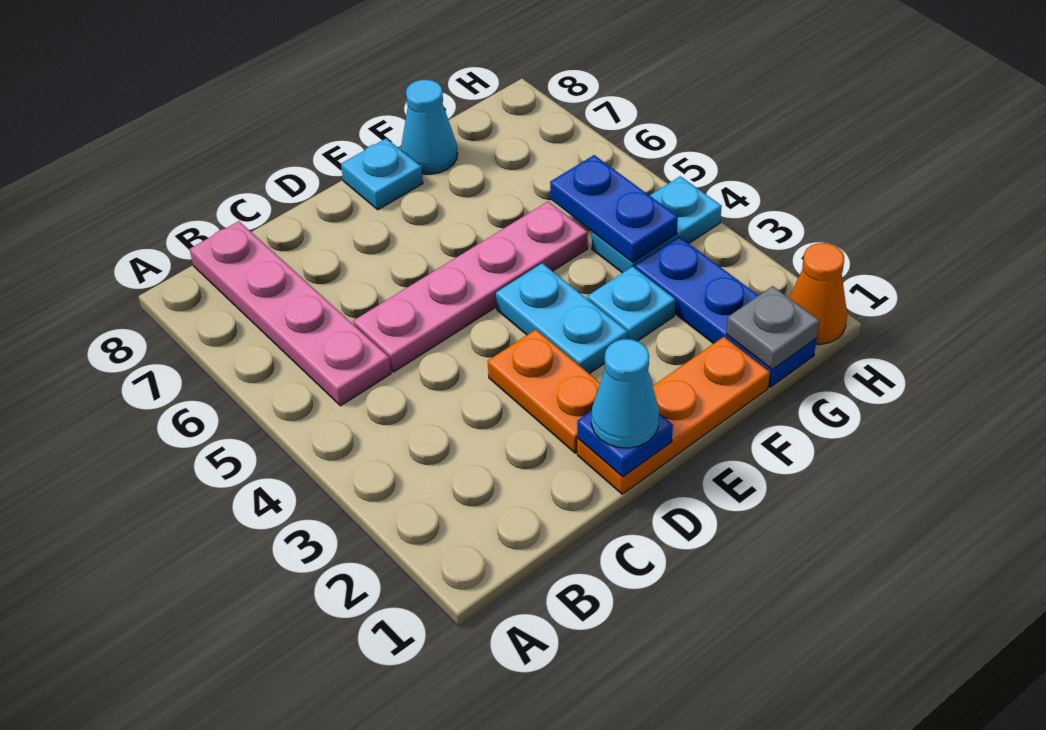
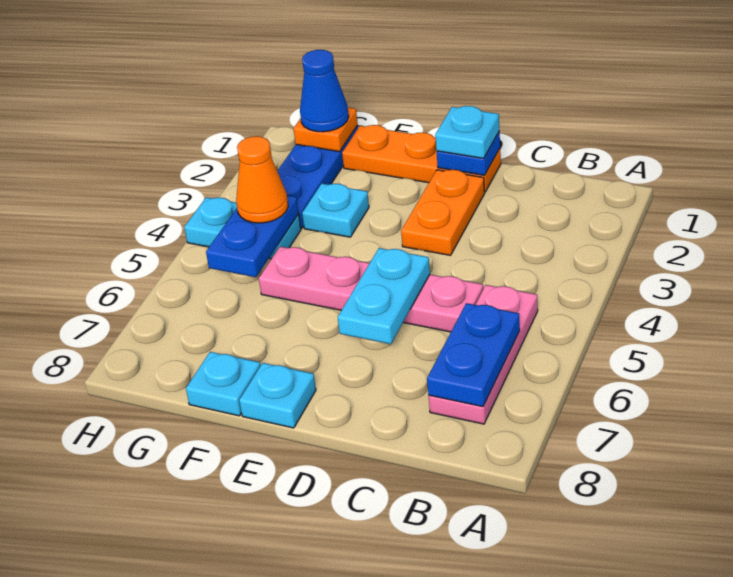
pink plate B5:B8 level 1 -> pink plate B5:B7 level 1
none -> blue plate B6:B7 level 2
cyan cone D1 level 3 -> cyan plate D1 level 3
cyan plate E3:E4 level 1 -> cyan plate D5:D6 level 2
cyan cone F8 level 1 -> cyan plate F8 level 1
grey plate G1 level 2 -> orange plate G1 level 2
none -> blue cone G1 level 3
orange cone H1 level 1 -> orange cone G4 level 3

